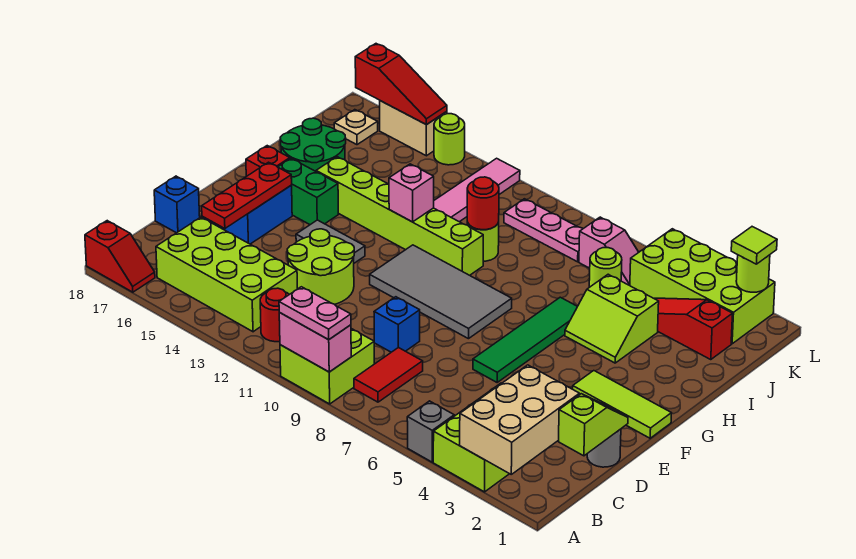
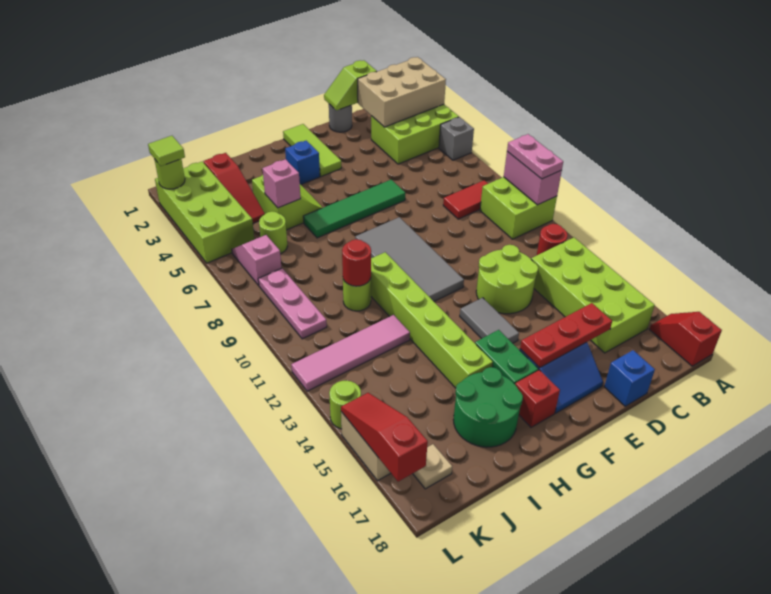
blue brick D9 level 1 -> blue brick G3 level 1
pink brick H12 level 2 -> pink brick I5 level 2

